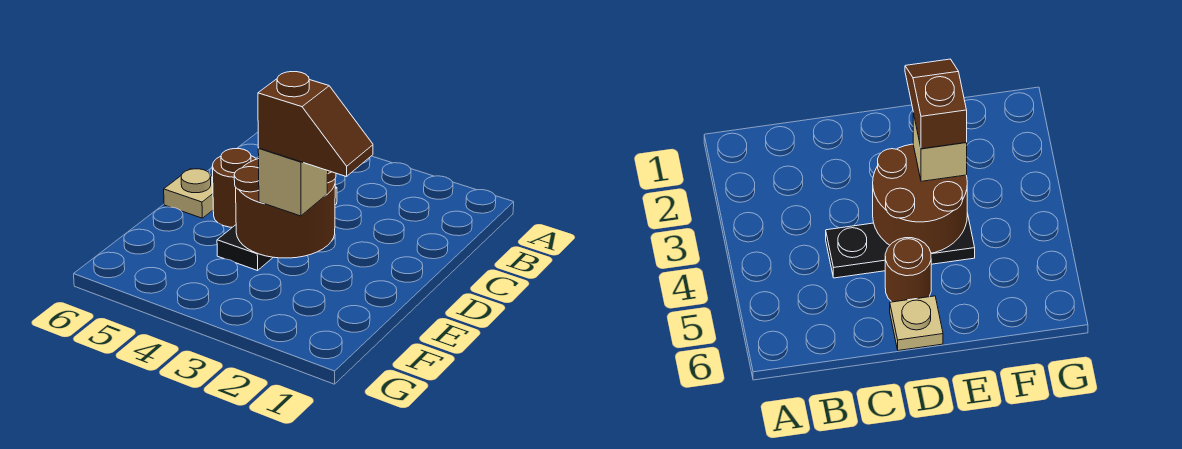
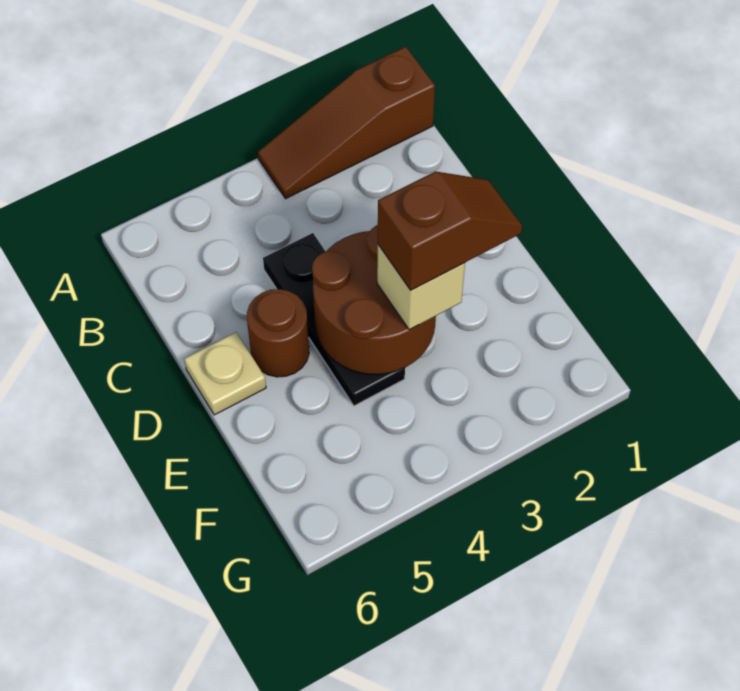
none -> brown slope A1:A3 level 1 top 1

